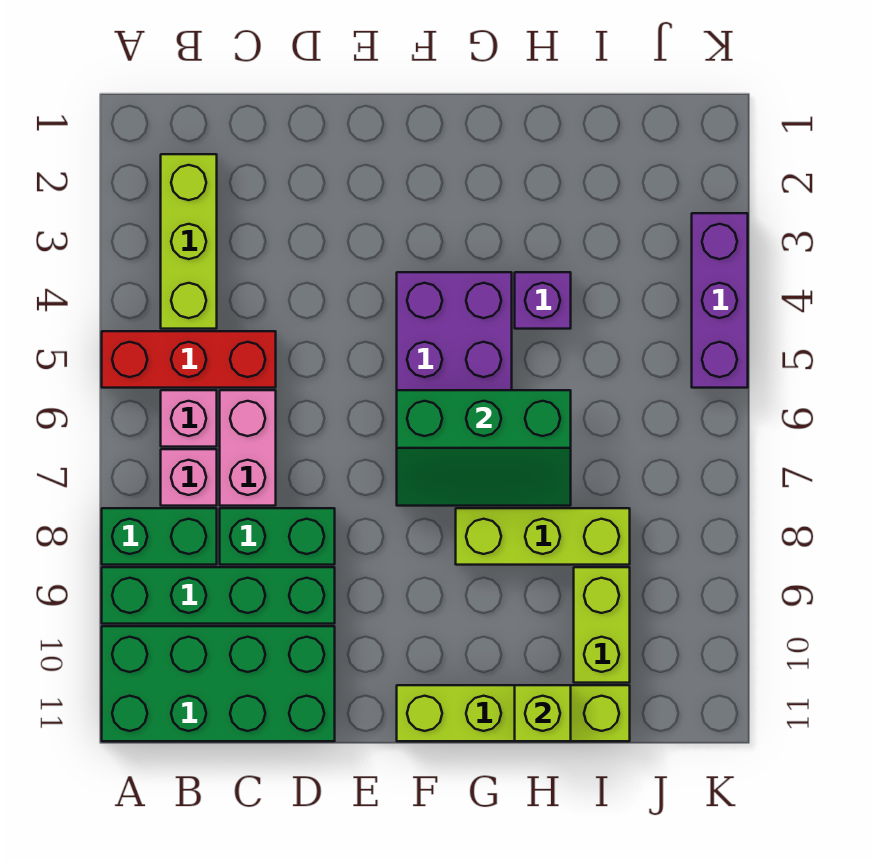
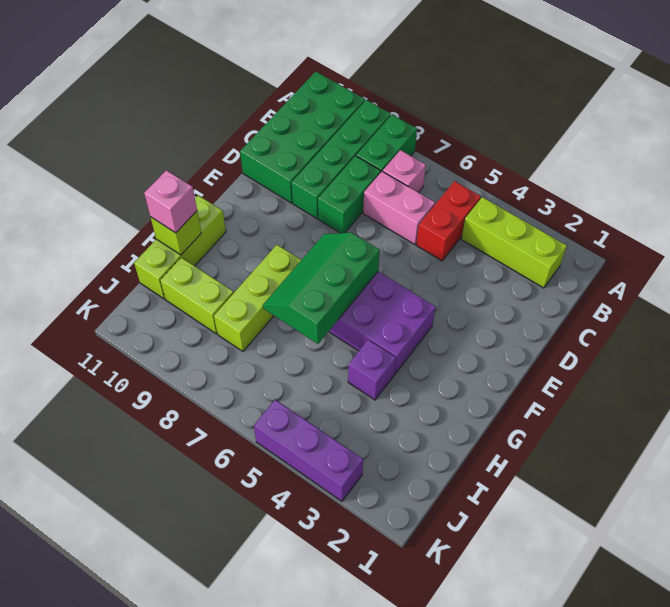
red brick A5:C5 level 1 -> red brick B5:C5 level 1
pink brick B6 level 1 -> pink brick H11 level 3
lime brick F11:I11 level 1 -> lime brick G11:I11 level 1

